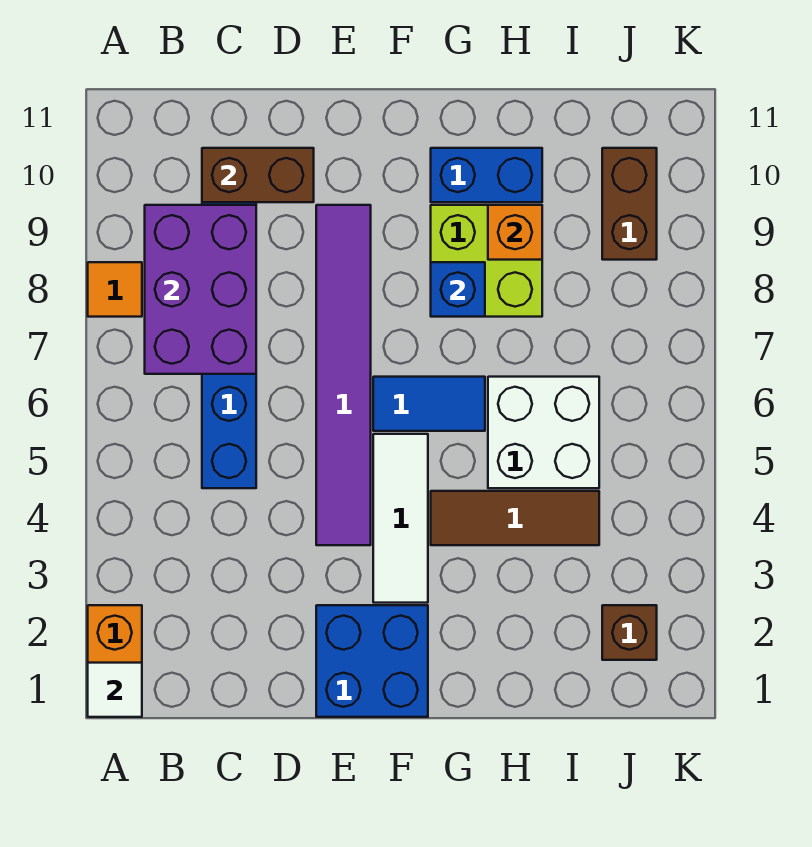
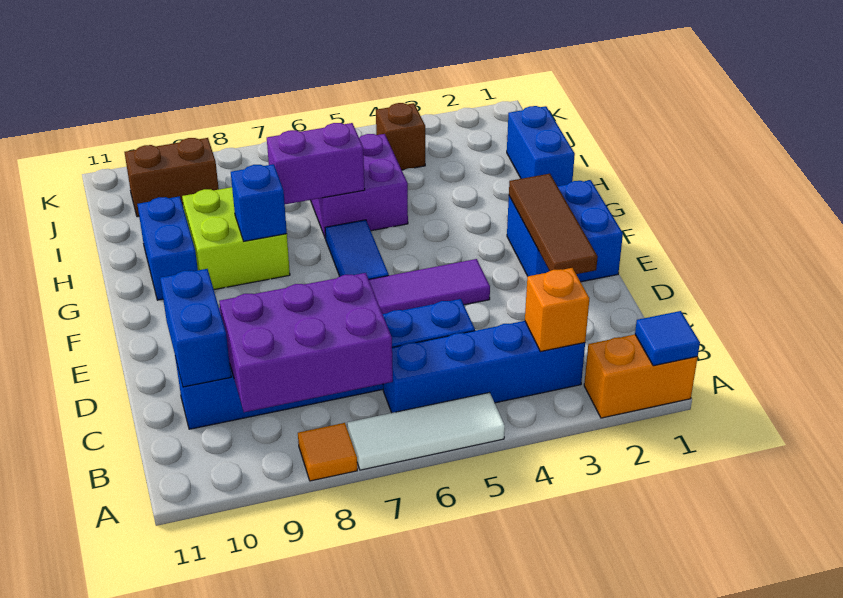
white tile A1 level 2 -> blue tile A1 level 2
none -> blue brick B3:B6 level 1
brown brick C10:D10 level 2 -> blue brick C10:D10 level 2
white tile F3:F5 level 1 -> white tile A5:A7 level 1
brown tile G4:I4 level 1 -> brown tile D2:F2 level 2
none -> blue brick H1:I1 level 1
white brick H5:I6 level 1 -> purple brick H5:I6 level 1
none -> purple brick H6:H7 level 2
orange brick H9 level 2 -> orange brick B3 level 2
brown brick J2 level 1 -> brown brick J4 level 1

